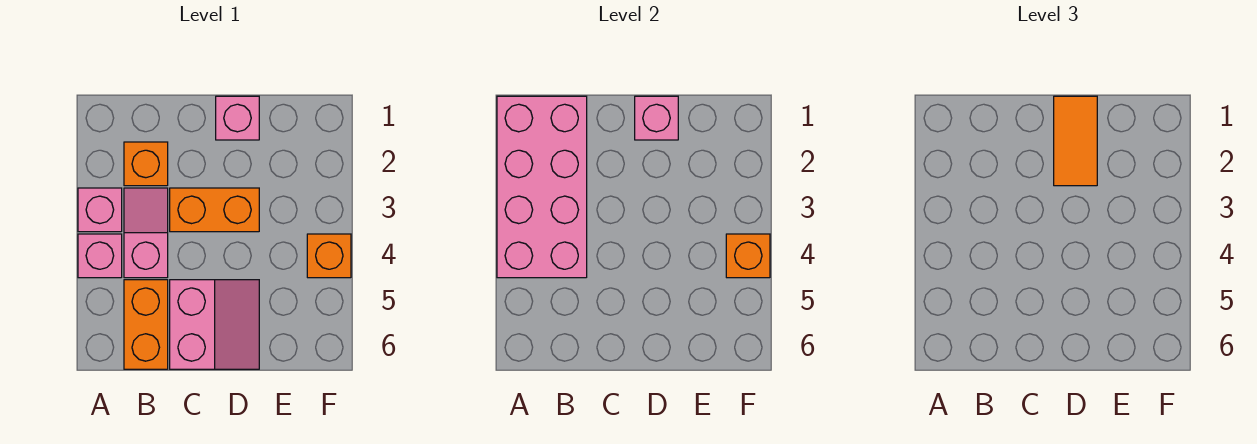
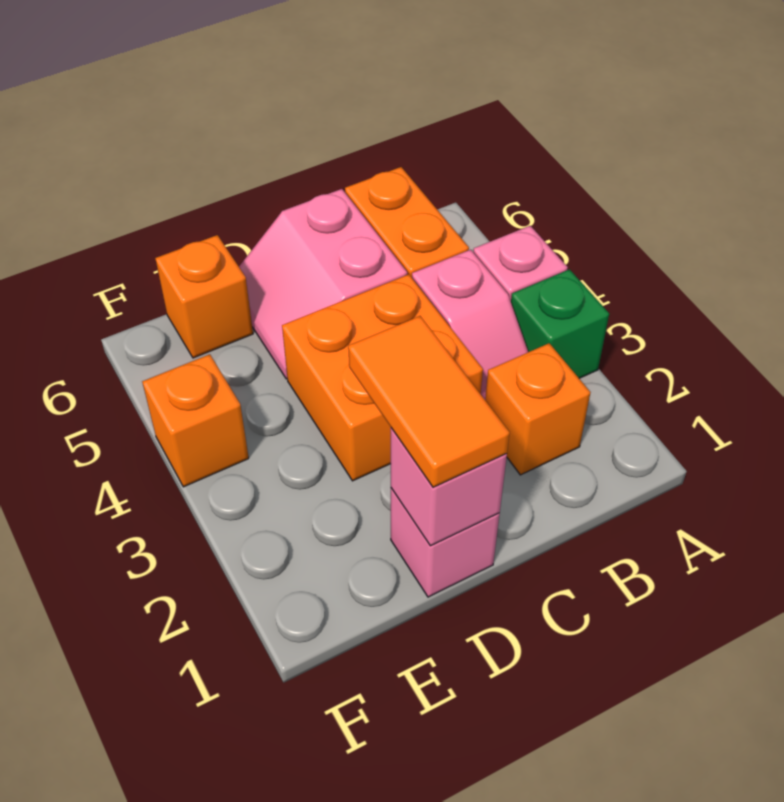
pink brick A1:B4 level 2 -> none
pink brick A3 level 1 -> green brick A3 level 1
orange brick C3:D3 level 1 -> orange brick C3:D4 level 1
orange brick F4 level 2 -> orange brick E6 level 1

